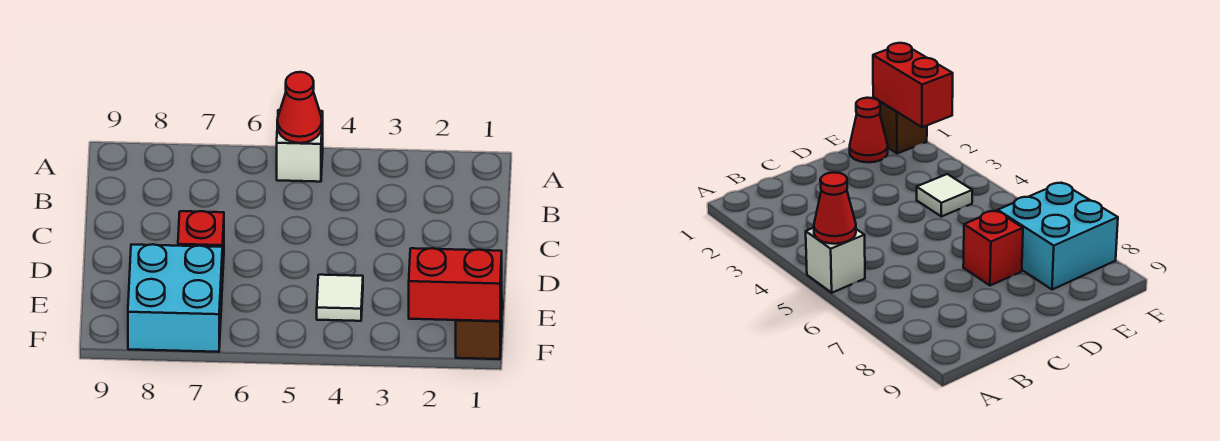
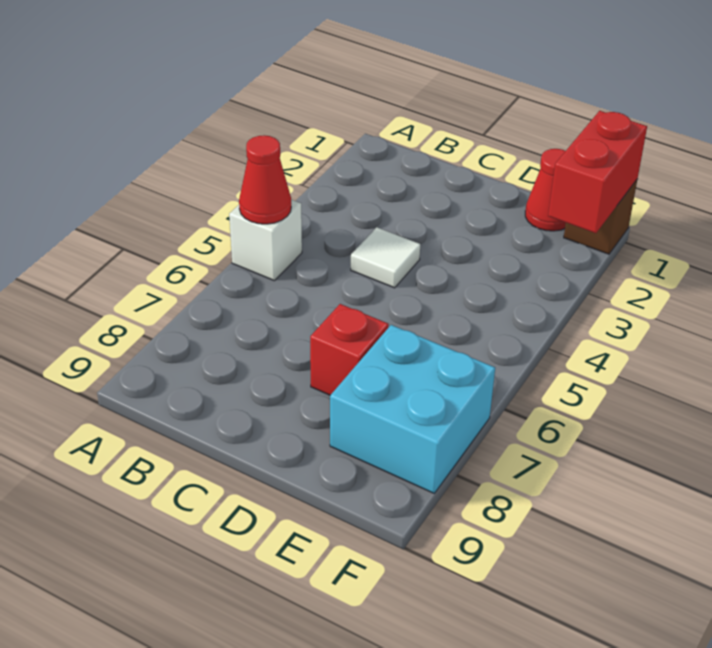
white tile E4 level 1 -> white tile C4 level 1

